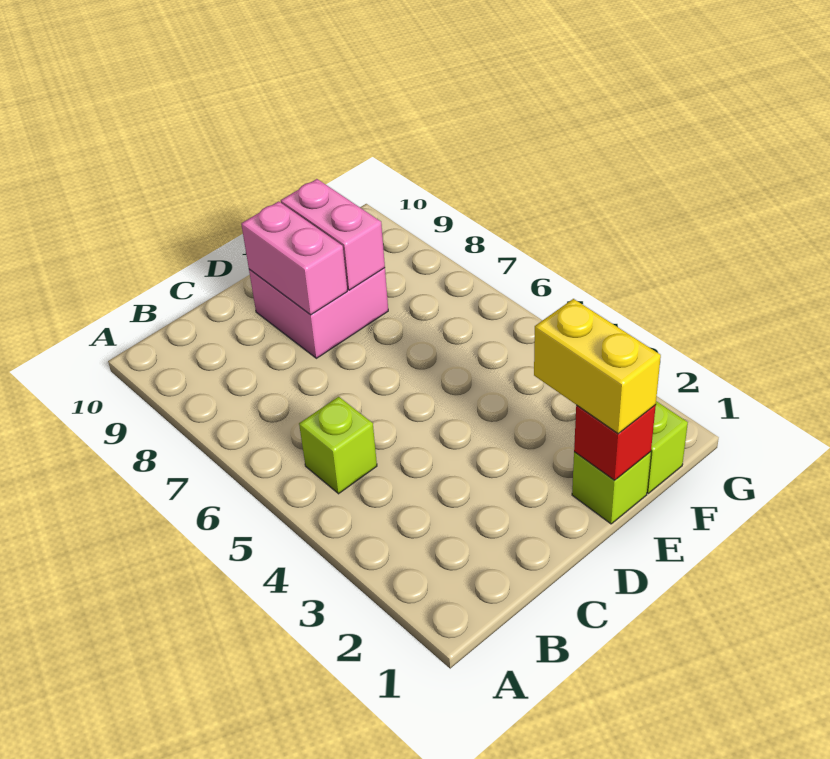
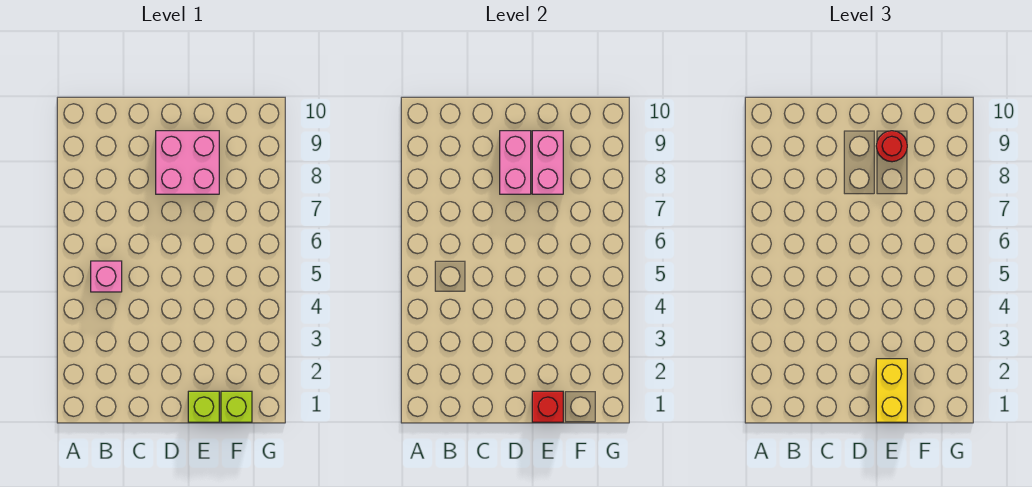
lime brick B5 level 1 -> pink brick B5 level 1
none -> red round brick E9 level 3

